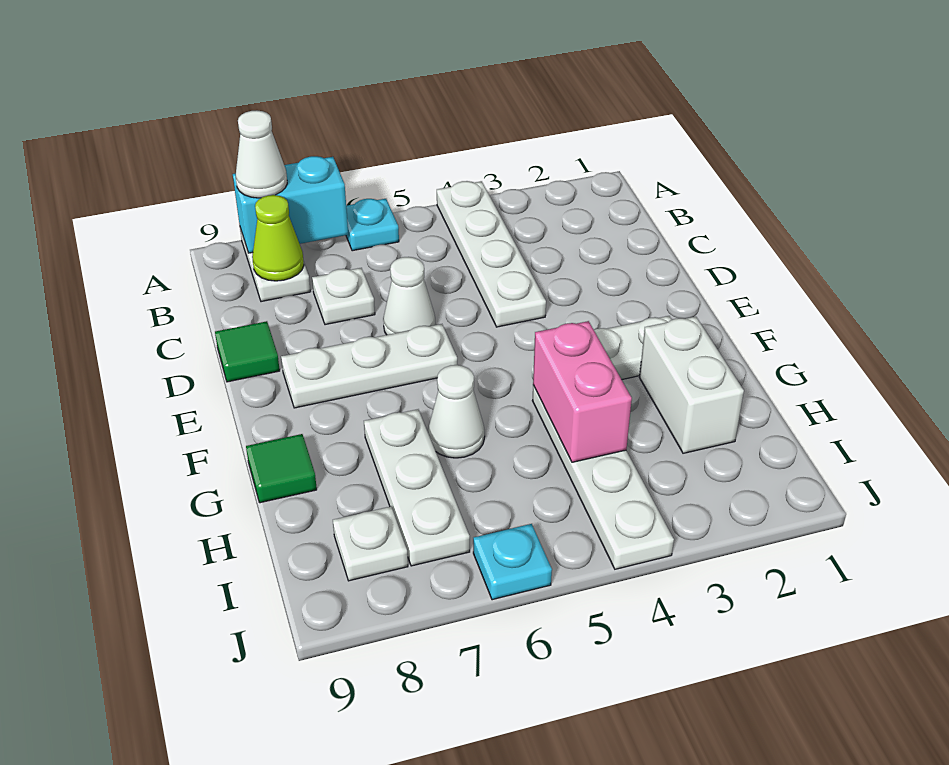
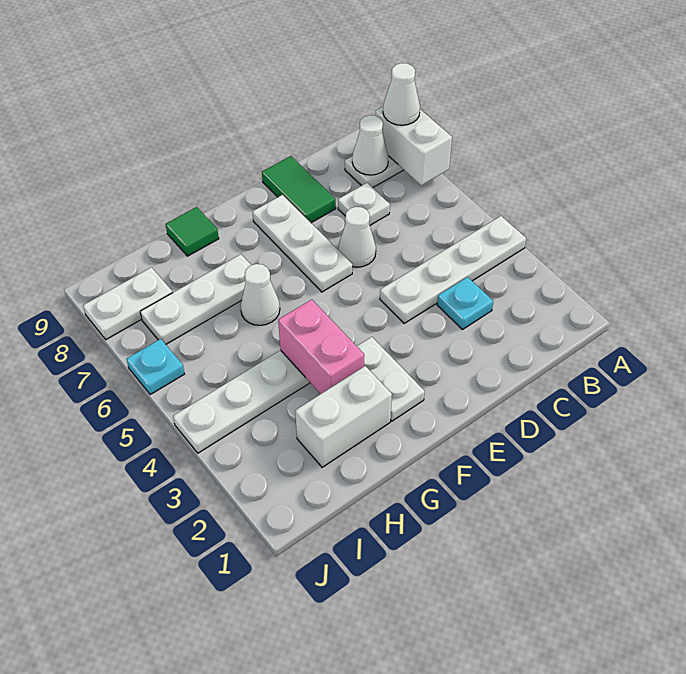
cyan plate A6 level 1 -> cyan plate C3 level 1
cyan brick A7:A8 level 2 -> white brick A7:A8 level 2
lime cone B8 level 2 -> white cone B8 level 2
green tile D9 level 1 -> green tile D8:D9 level 1
pink brick G4:H4 level 2 -> pink brick G3:G4 level 2
white plate I8 level 1 -> white plate I8:J8 level 1

